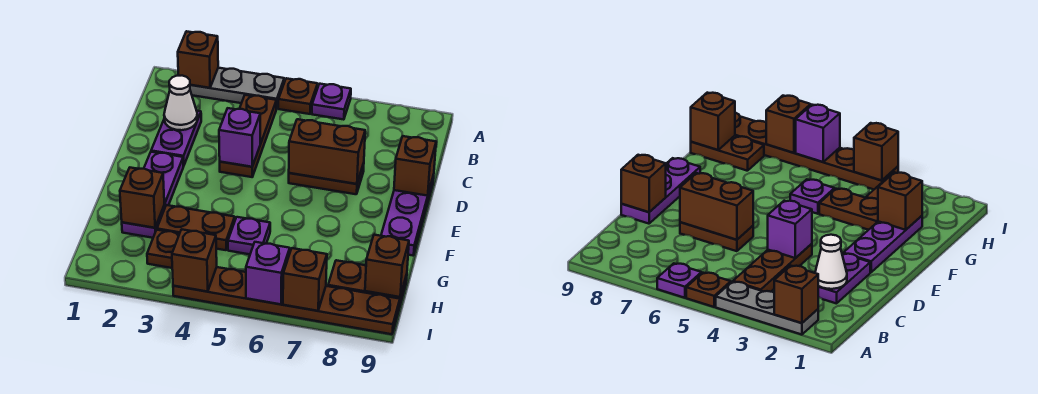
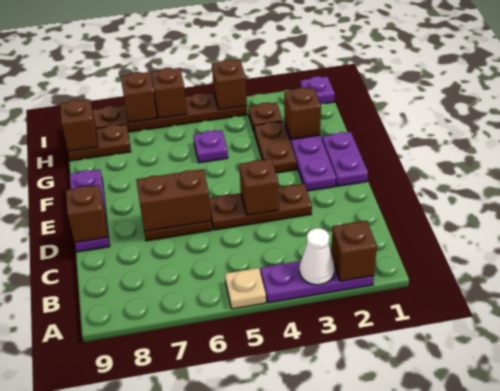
grey plate A2:A4 level 1 -> purple plate A2:A4 level 1
brown plate A5 level 1 -> tan plate A5 level 1
purple plate A6 level 1 -> purple plate I1 level 1
brown plate B4:D4 level 1 -> brown plate D3:D5 level 1
purple plate C2:D2 level 1 -> purple plate E1:F1 level 1
white cone C2 level 2 -> white cone A3 level 2
purple brick D4 level 2 -> brown brick D4 level 2
brown plate G3:G4 level 1 -> brown plate F3:G3 level 1
purple brick I6 level 2 -> brown brick I6 level 2

